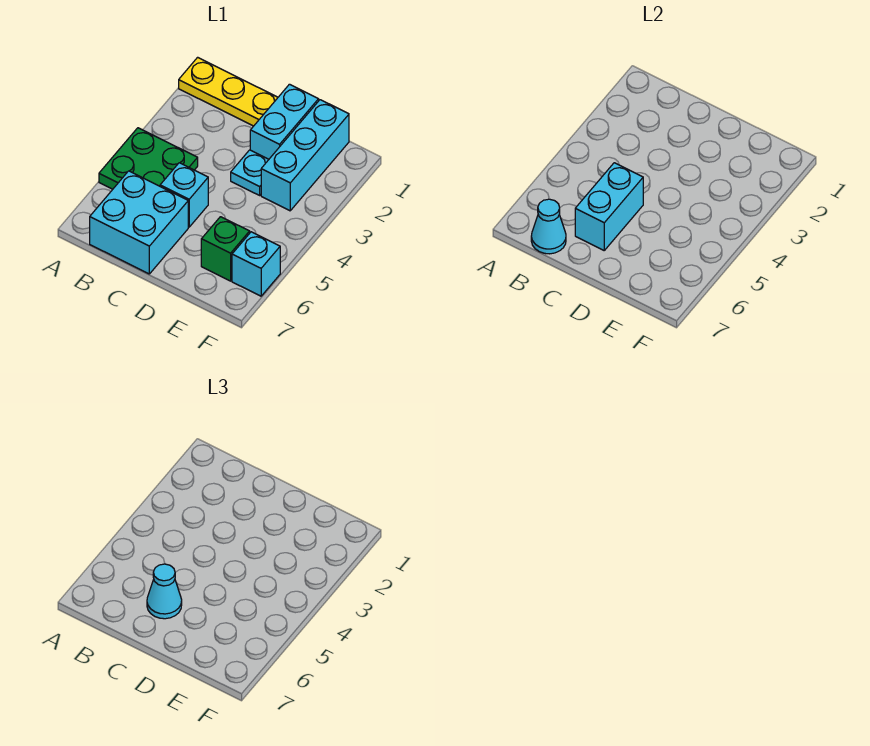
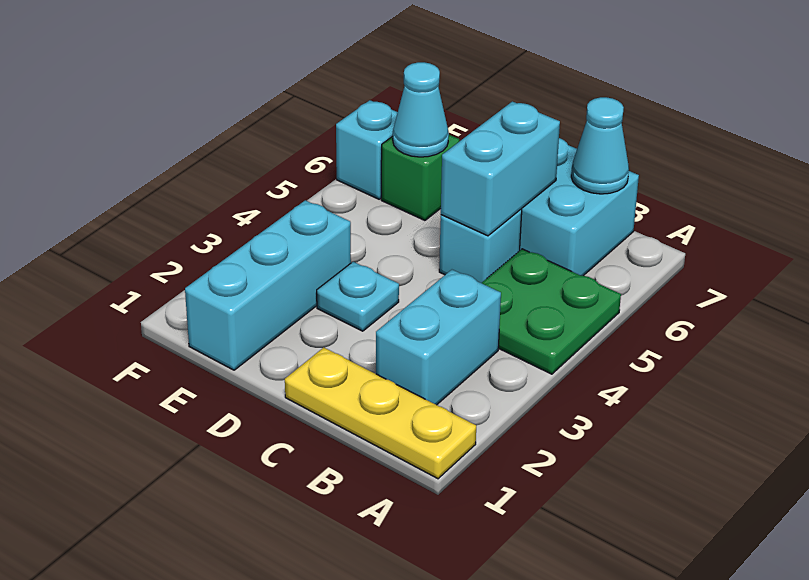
cyan cone C6 level 3 -> cyan cone E6 level 2
cyan brick D1:D2 level 1 -> cyan brick B2:B3 level 1

